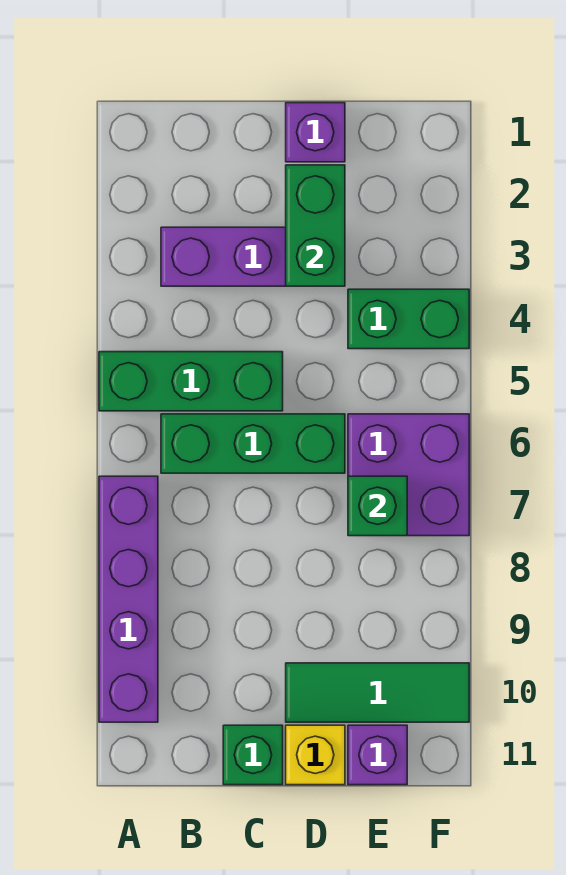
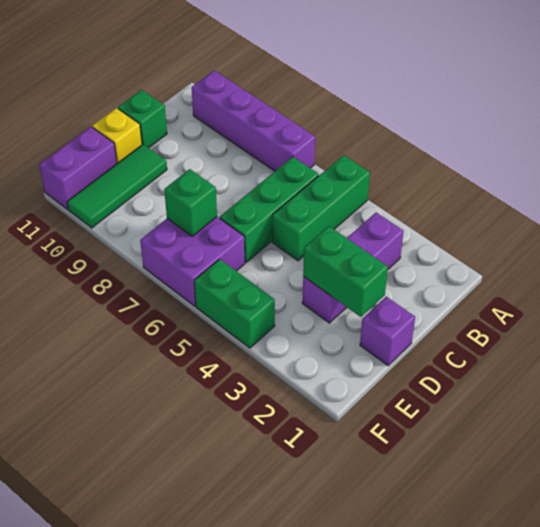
green brick E4:F4 level 1 -> green brick F4:F5 level 1
purple brick E11 level 1 -> purple brick E11:F11 level 1

